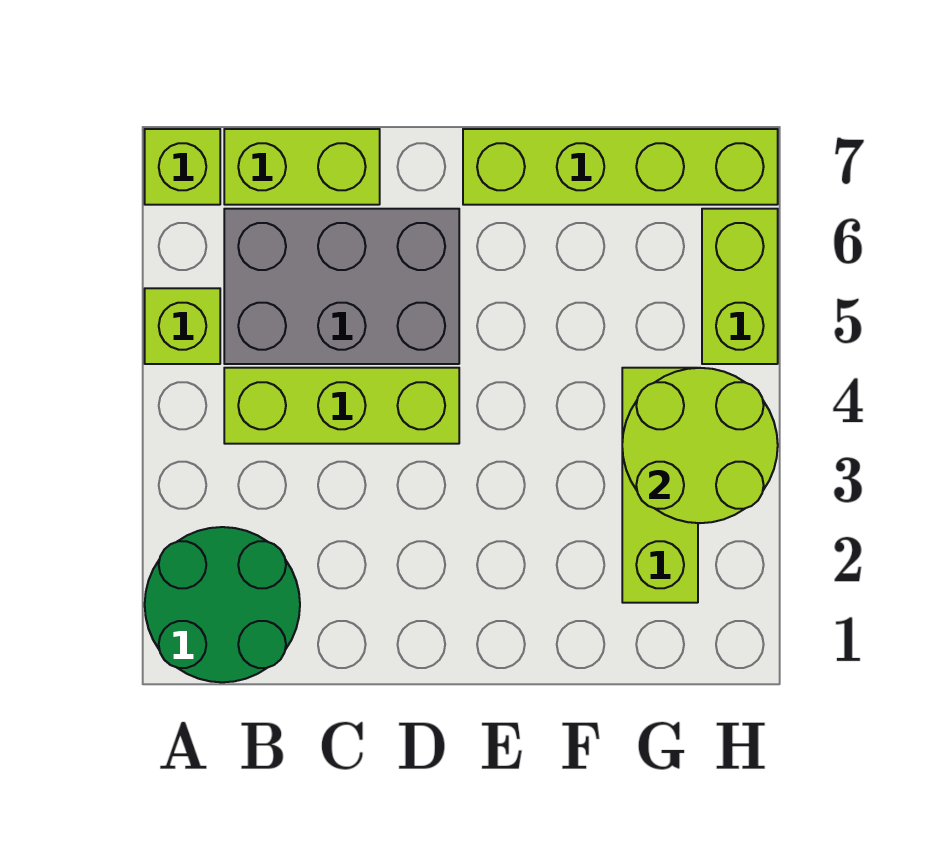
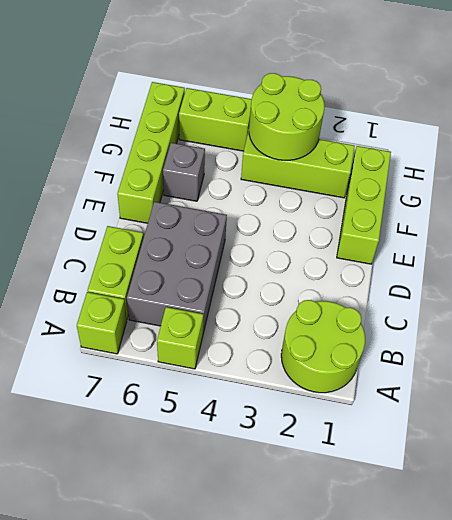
green round brick A1:B2 level 1 -> lime round brick A1:B2 level 1
lime brick B4:D4 level 1 -> lime brick E1:G1 level 1
none -> grey brick F6 level 1

